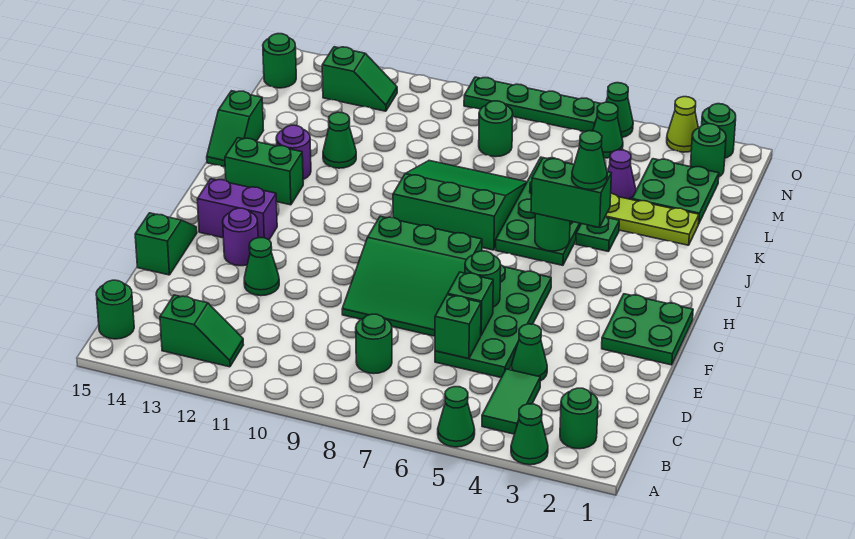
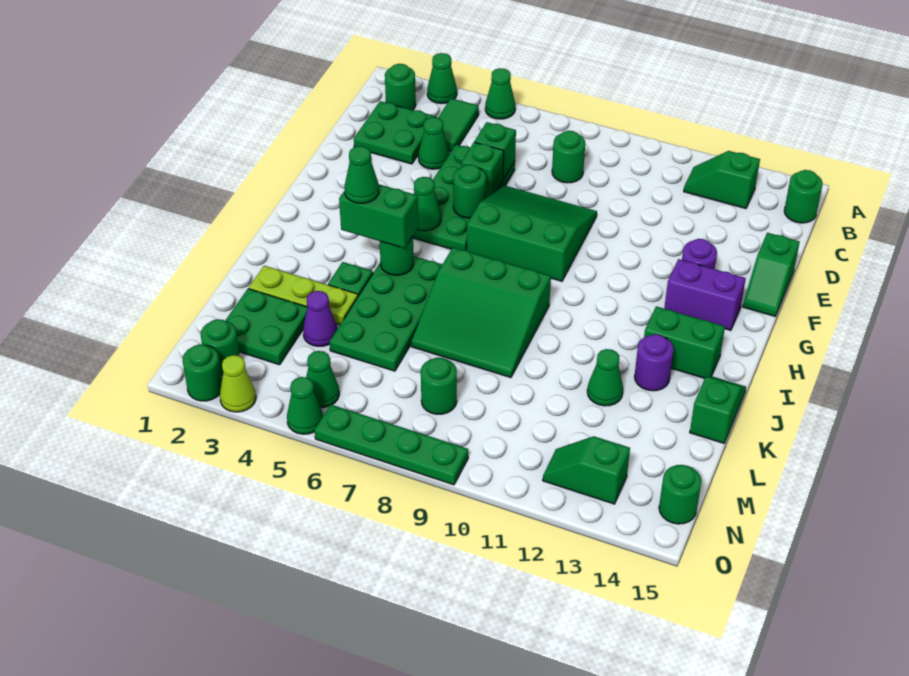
green cone E12 level 1 -> green cone G5 level 2
green plate F1:G2 level 1 -> green plate C2:D3 level 1

